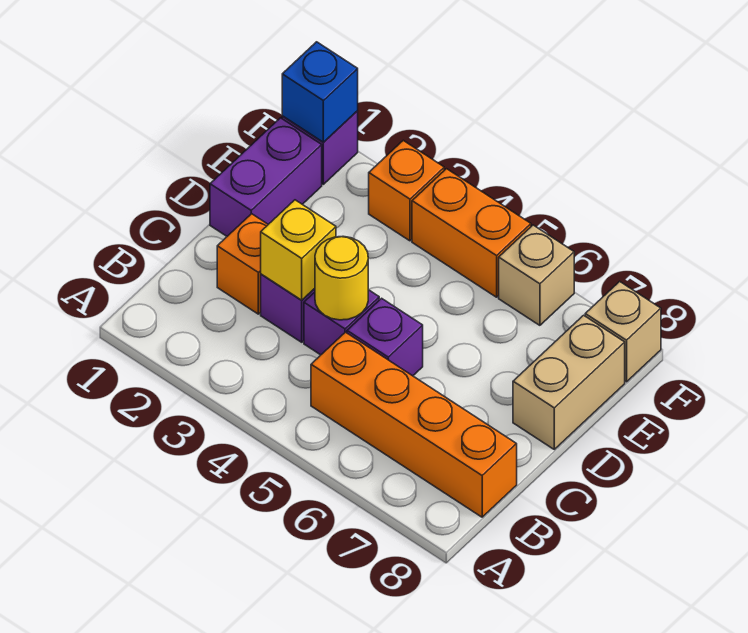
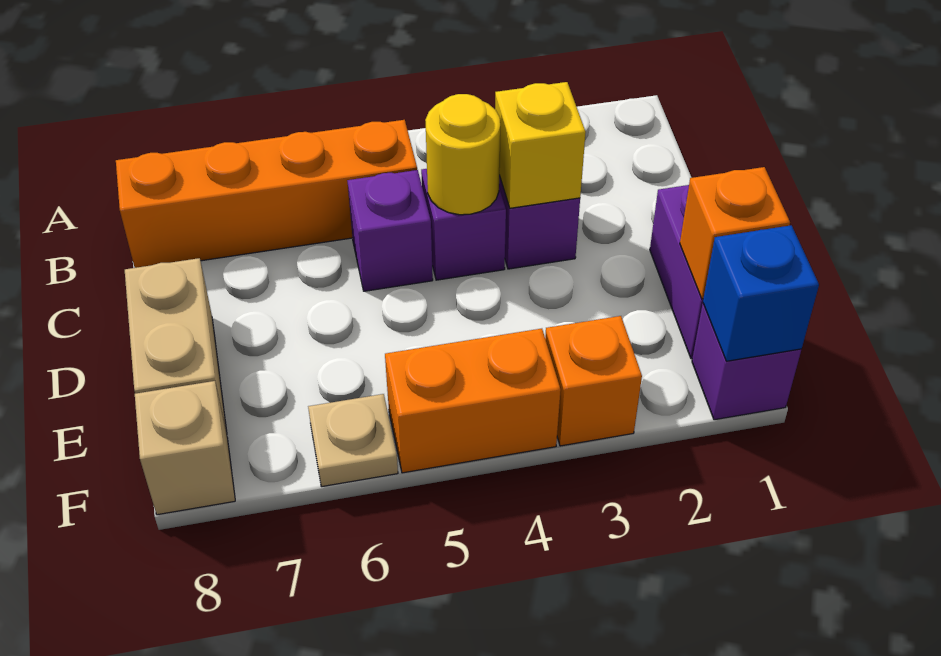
orange brick C2 level 1 -> orange brick E1 level 2
tan brick F6 level 1 -> tan plate F6 level 1

